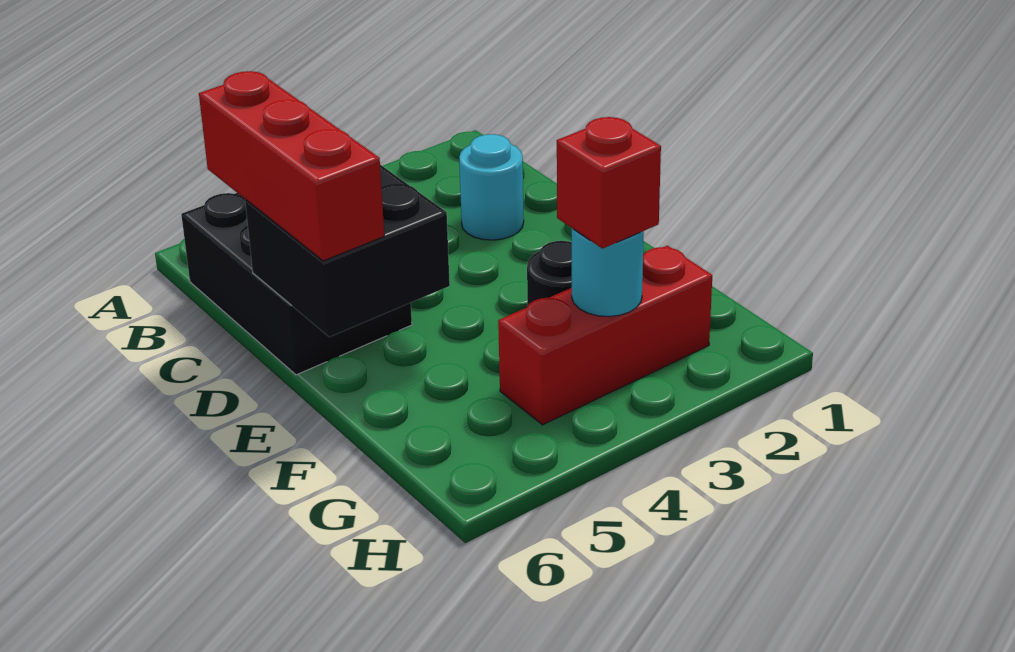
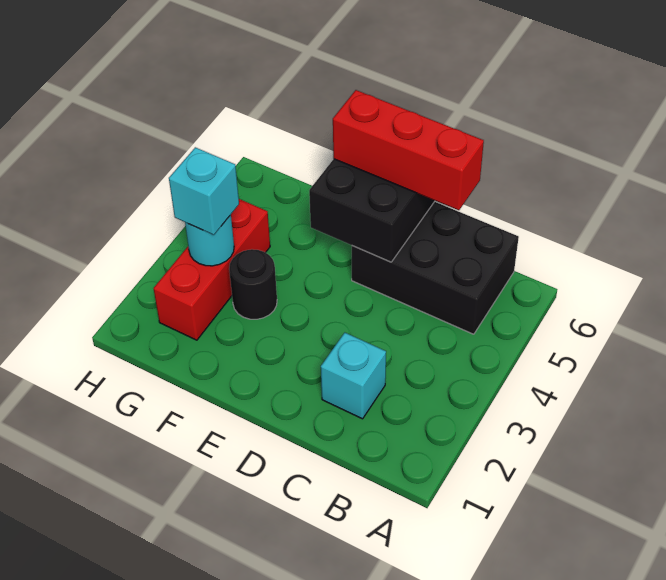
cyan round brick C2 level 1 -> cyan brick C2 level 1
red brick G3 level 3 -> cyan brick G3 level 3

